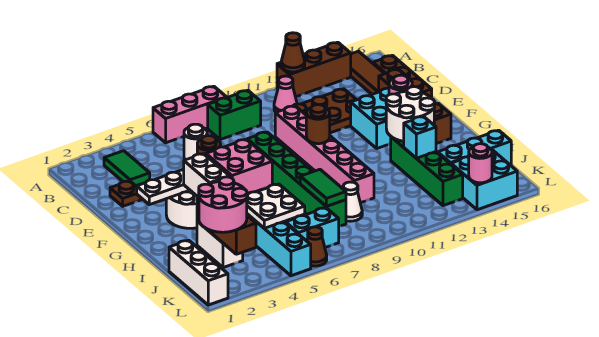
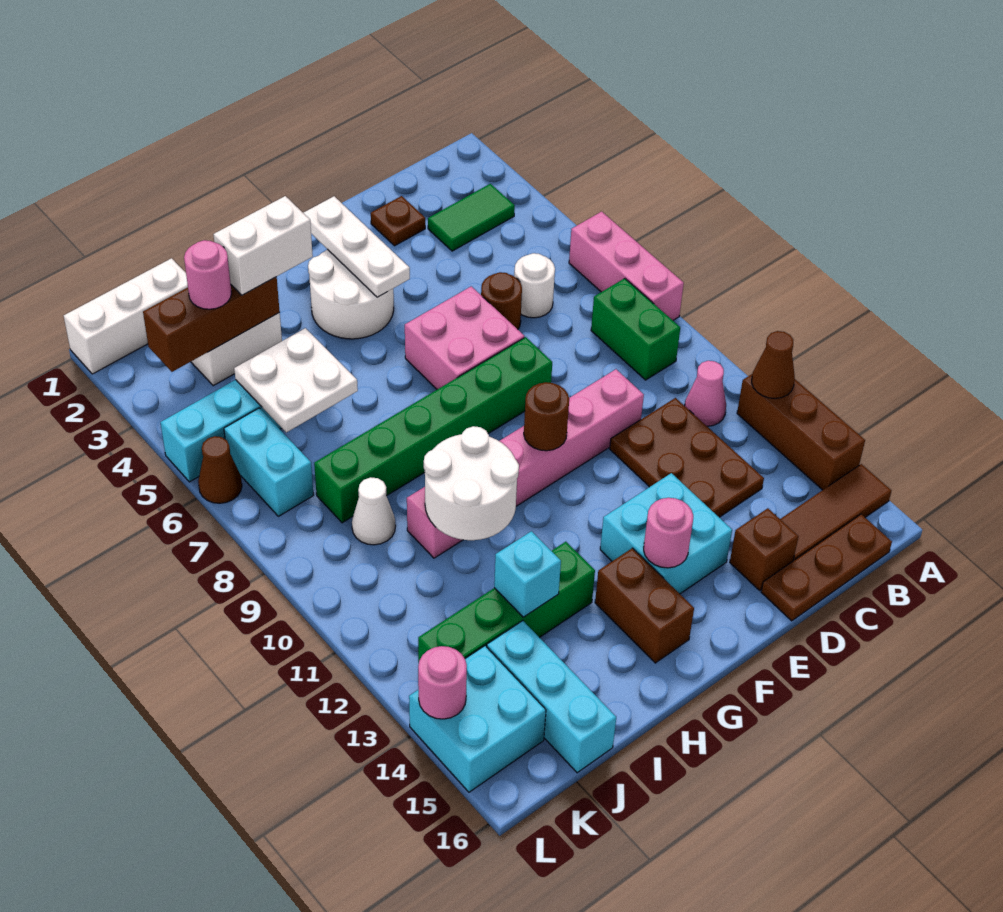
white round brick G13:H14 level 2 -> white round brick H10:I11 level 2
green tile I8:J8 level 2 -> none
pink round brick J2:K3 level 3 -> pink round brick J3 level 3

